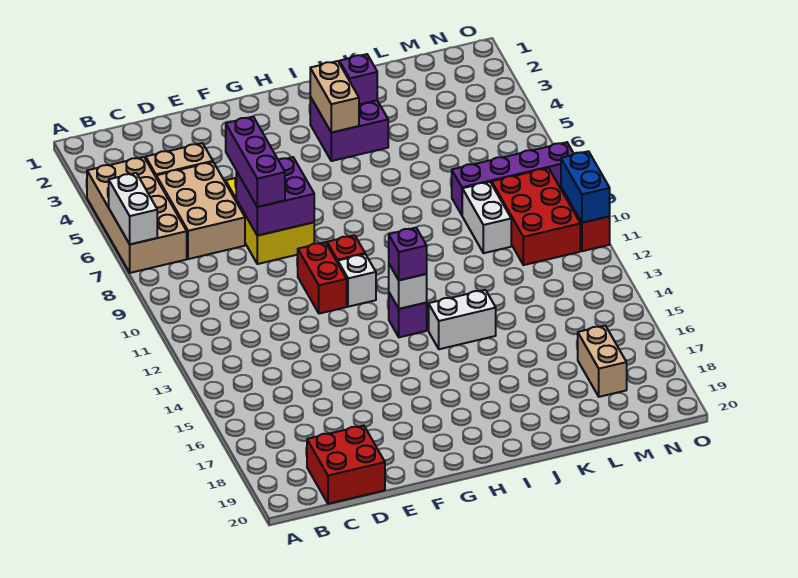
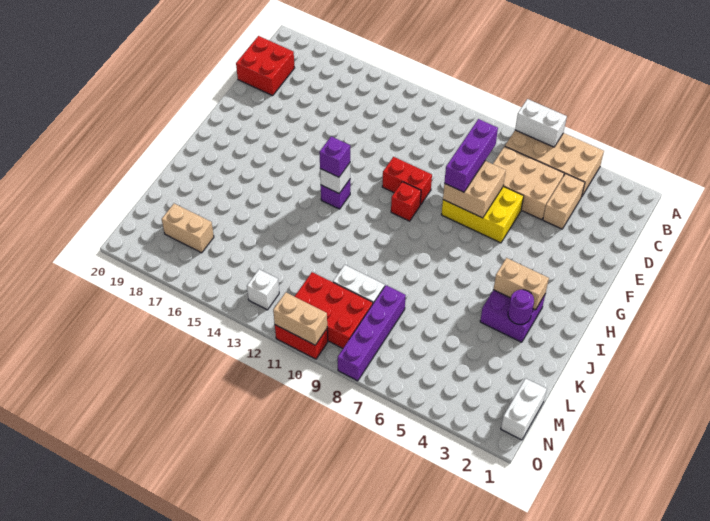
purple brick E6:E8 level 3 -> purple brick D8:F8 level 3
purple brick E7:F8 level 2 -> tan brick E7:F8 level 2
white brick G11 level 1 -> white brick N13 level 1
white brick I14:J14 level 1 -> white brick M1:N1 level 1
purple brick J3 level 2 -> purple round brick J3 level 2
blue brick O10:O11 level 2 -> tan brick O10:O11 level 2

